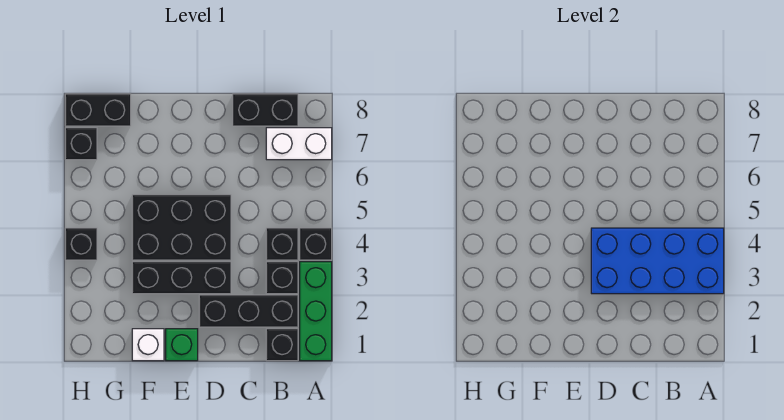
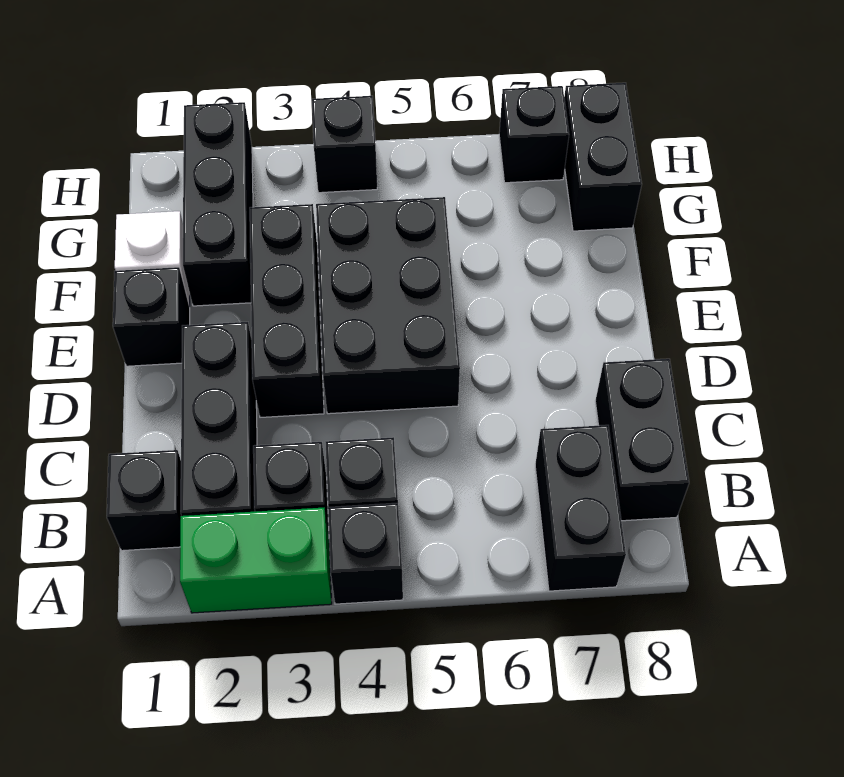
green brick A1:A3 level 1 -> green brick A2:A3 level 1
blue brick A3:D4 level 2 -> none
white brick A7:B7 level 1 -> black brick A7:B7 level 1
green brick E1 level 1 -> black brick E1 level 1
none -> black brick F2:H2 level 1

